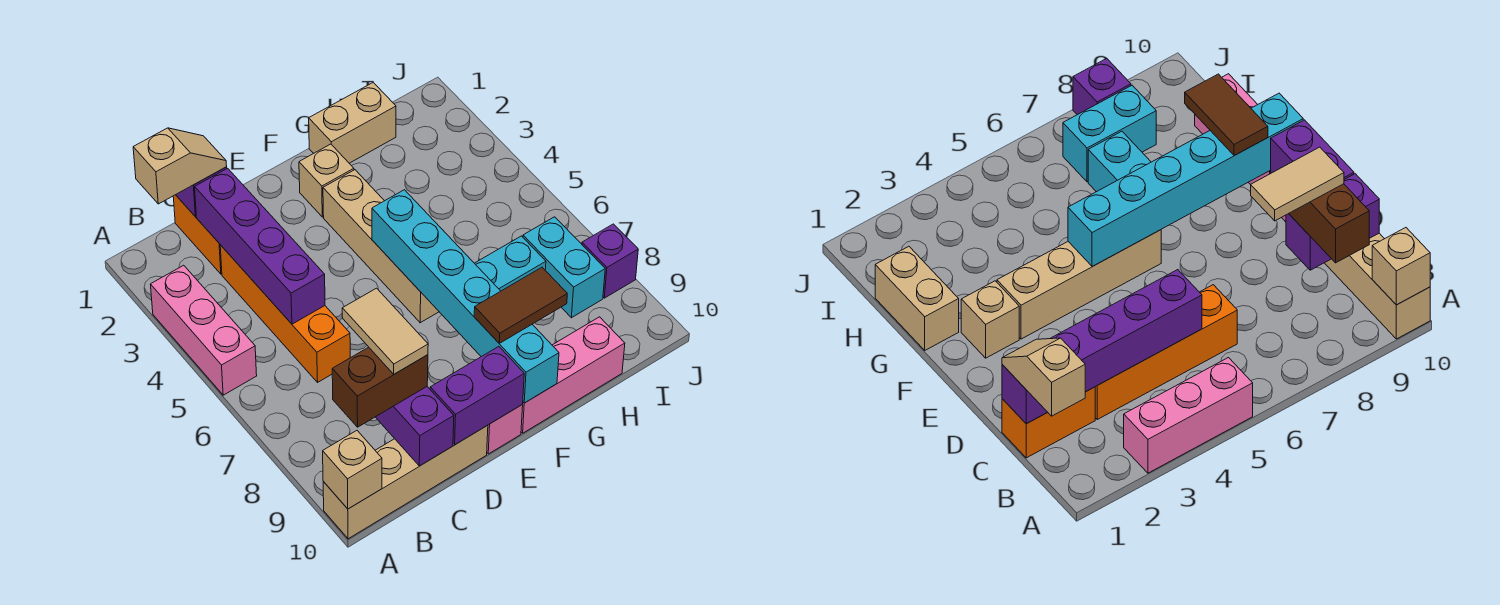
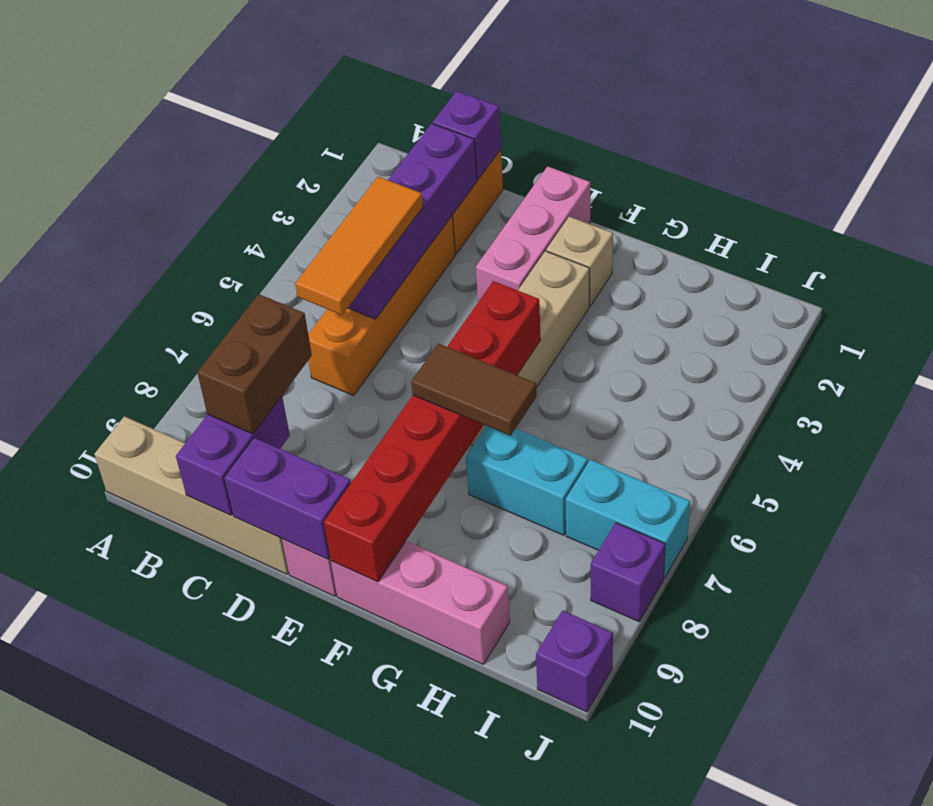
pink brick A3:A5 level 1 -> pink brick E1:E3 level 1
tan brick A10 level 2 -> none
tan slope B1:C1 level 3 top B -> none
brown brick B9:C9 level 3 -> brown brick C8:C9 level 3
none -> orange tile C4:C6 level 3
tan tile C8:C9 level 4 -> none
cyan brick F5:F10 level 2 -> red brick F5:F10 level 2
brown tile F9:G9 level 3 -> brown tile F7:G7 level 3
tan brick G1:H1 level 1 -> none
cyan brick I7:I8 level 1 -> cyan brick I7:J7 level 1
none -> purple brick J10 level 1

